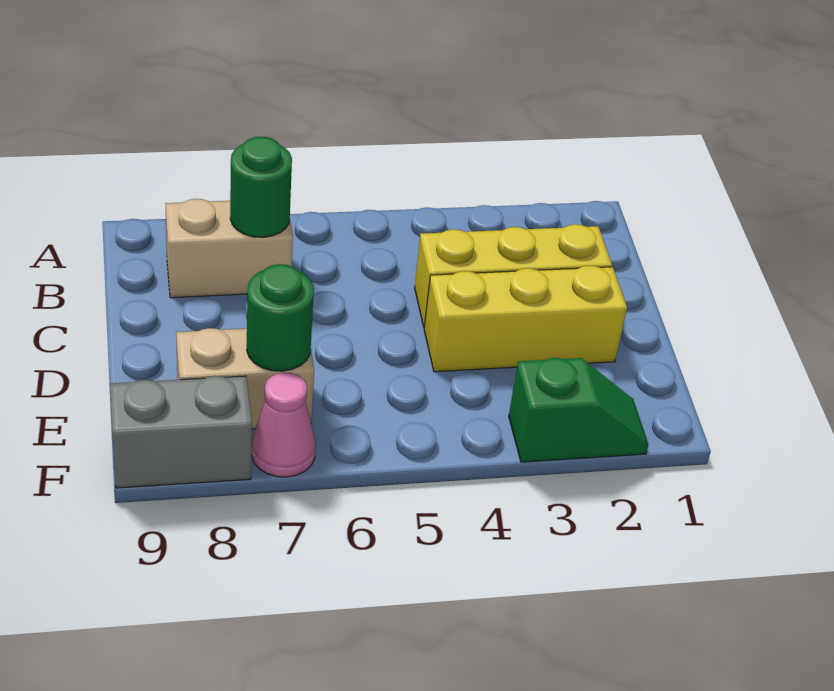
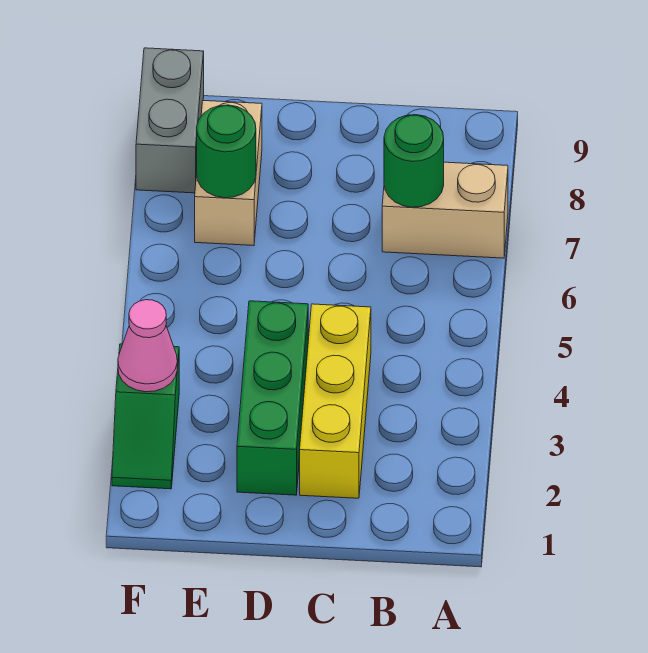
tan brick B7:B8 level 1 -> tan brick A7:B7 level 1
yellow brick D2:D4 level 1 -> green brick D2:D4 level 1
pink cone F7 level 1 -> pink cone F3 level 2

